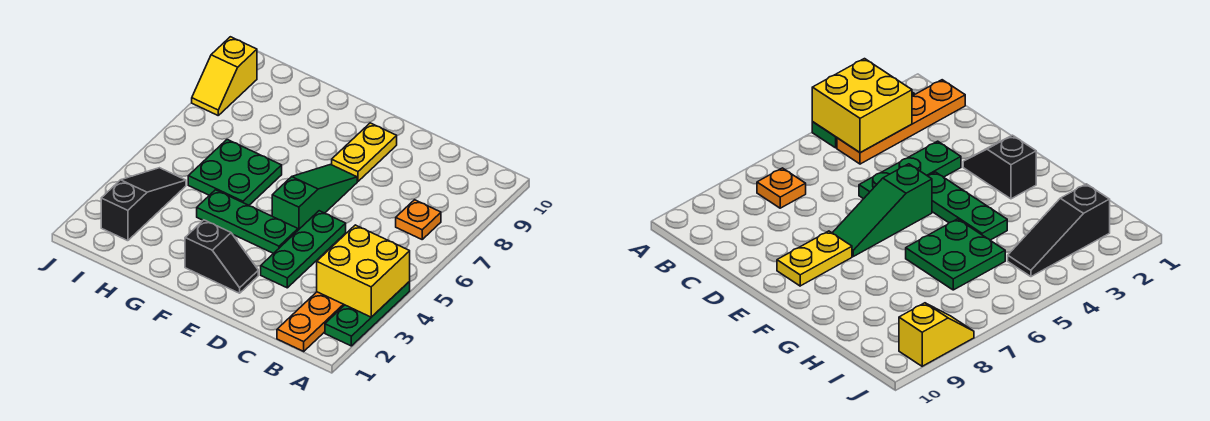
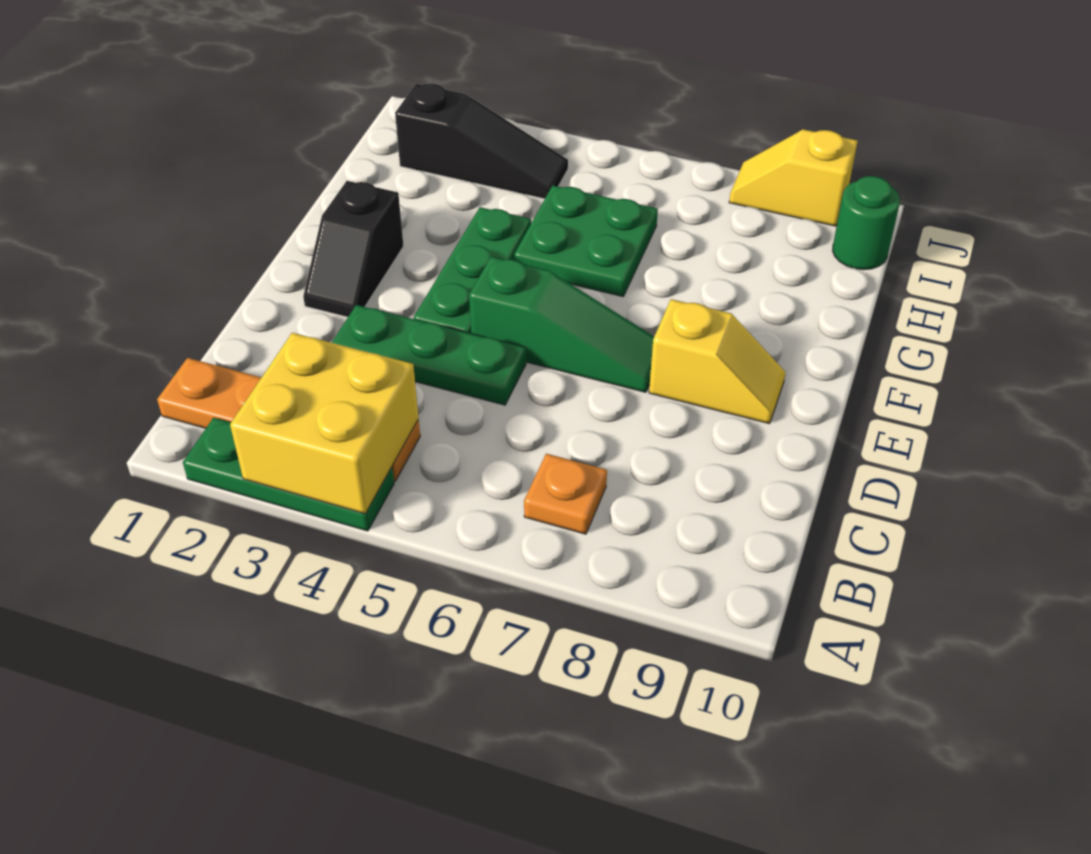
yellow plate E8:E9 level 1 -> yellow slope E8:E9 level 1 top 8
none -> green round brick I10 level 1

